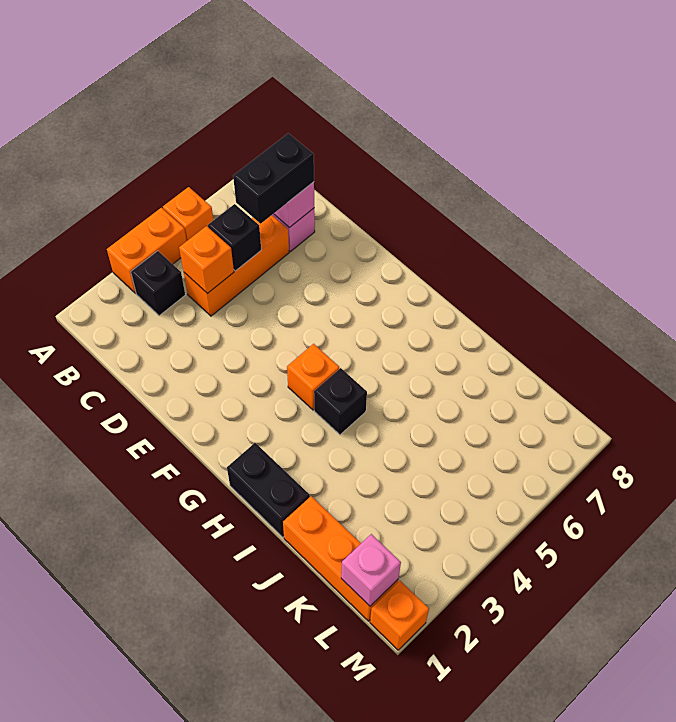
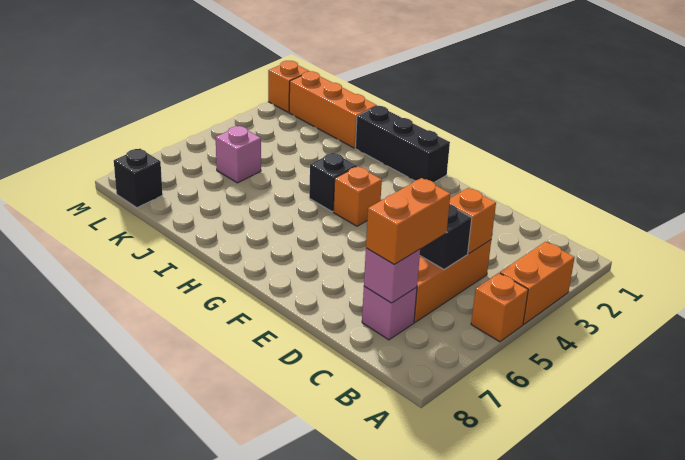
black brick B3 level 1 -> black brick L8 level 1
black brick C6:C7 level 3 -> orange brick C6:C7 level 3
black brick H1:I1 level 1 -> black brick G1:I1 level 1
pink brick L1 level 2 -> pink brick K5 level 1

